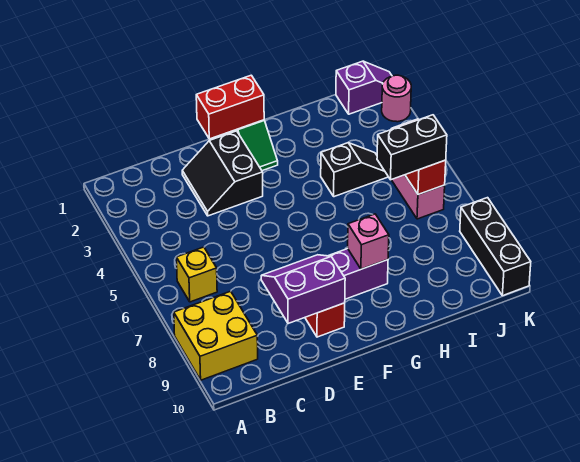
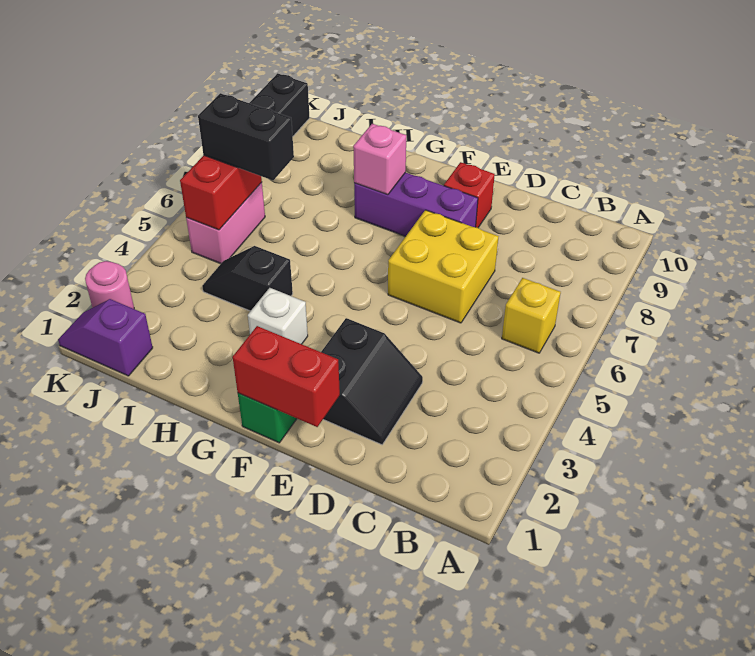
yellow brick A8:B9 level 1 -> yellow brick D6:E7 level 1
purple slope D8:E9 level 2 top 9 -> none
none -> white brick G3 level 1

